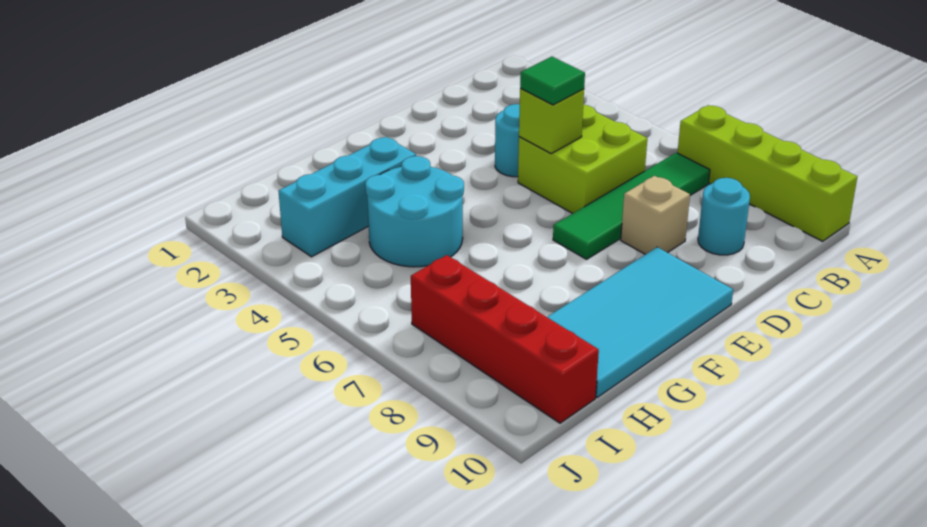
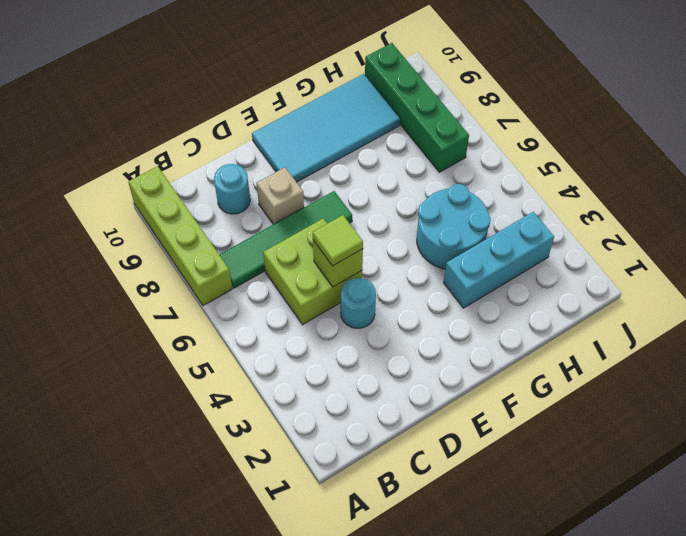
green tile D5 level 3 -> lime tile D5 level 3
red brick I7:I10 level 1 -> green brick I7:I10 level 1

